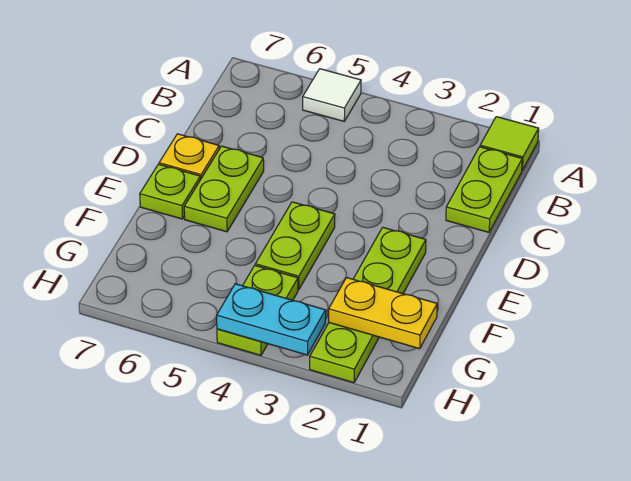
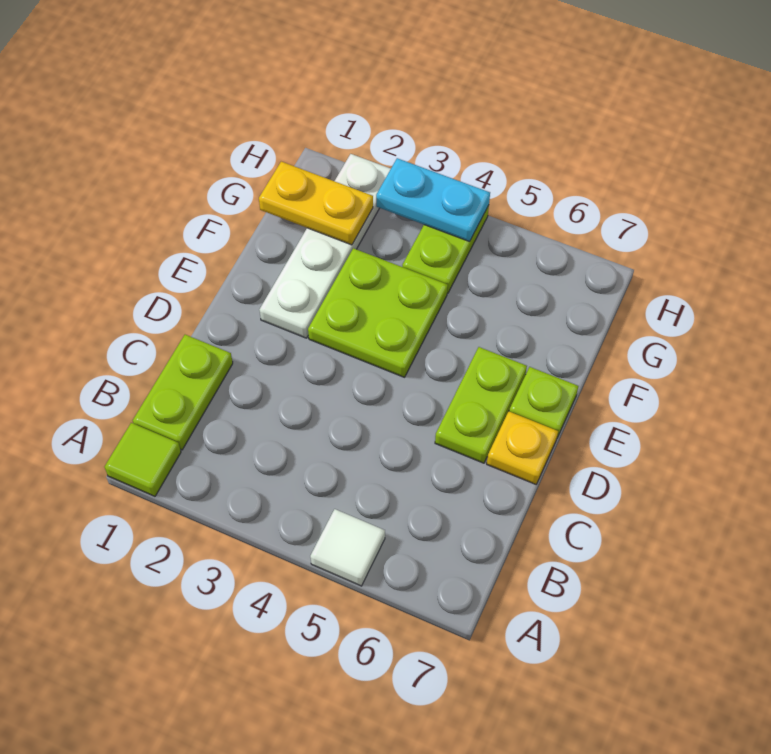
lime plate E2:H2 level 1 -> white plate E2:H2 level 1
lime plate E4:F4 level 1 -> lime plate E3:F4 level 1

